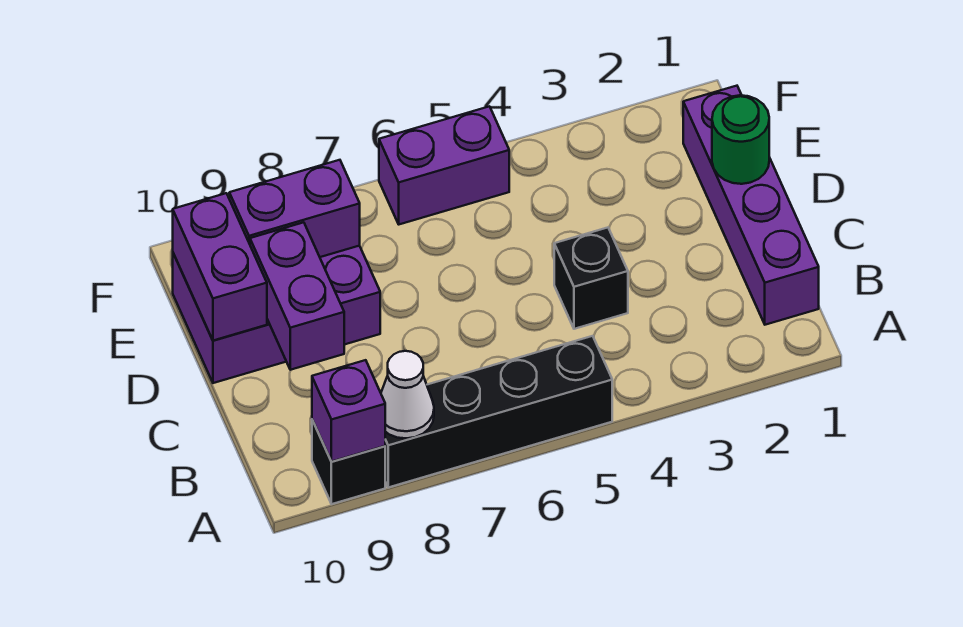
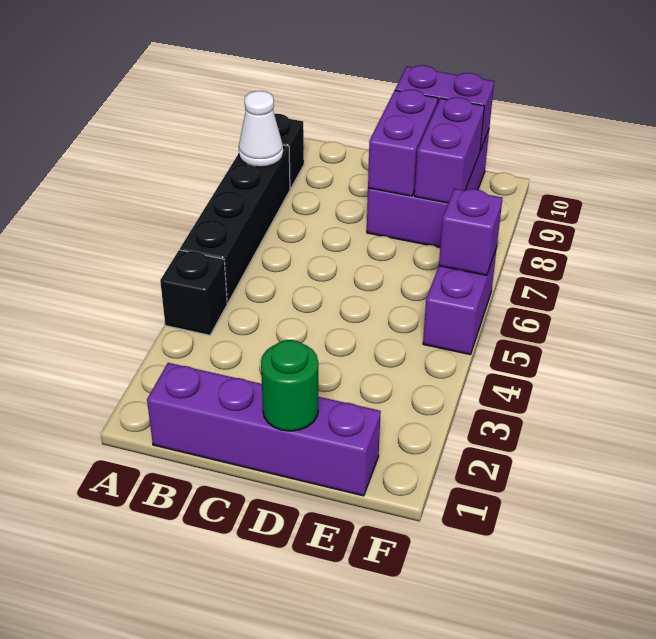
purple brick A9 level 2 -> purple brick F6 level 2
black brick C4 level 1 -> black brick A4 level 1
purple brick C9:D9 level 2 -> purple brick D8:D9 level 2

